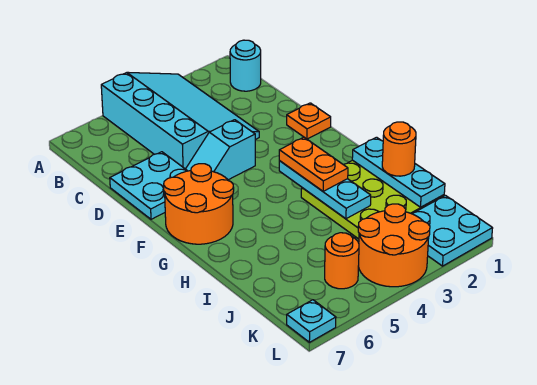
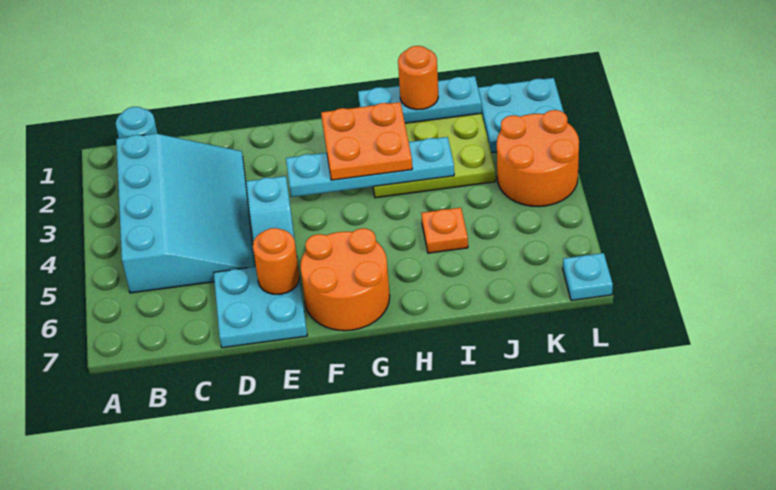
cyan slope A3:D5 level 1 top 5 -> cyan slope B2:D5 level 1 top B
orange plate E1 level 1 -> orange plate I5 level 1
cyan plate G3:I3 level 2 -> cyan plate F3:I3 level 2
orange plate G3:H3 level 3 -> orange plate G2:H3 level 3
orange round brick K5 level 1 -> orange round brick E6 level 2

